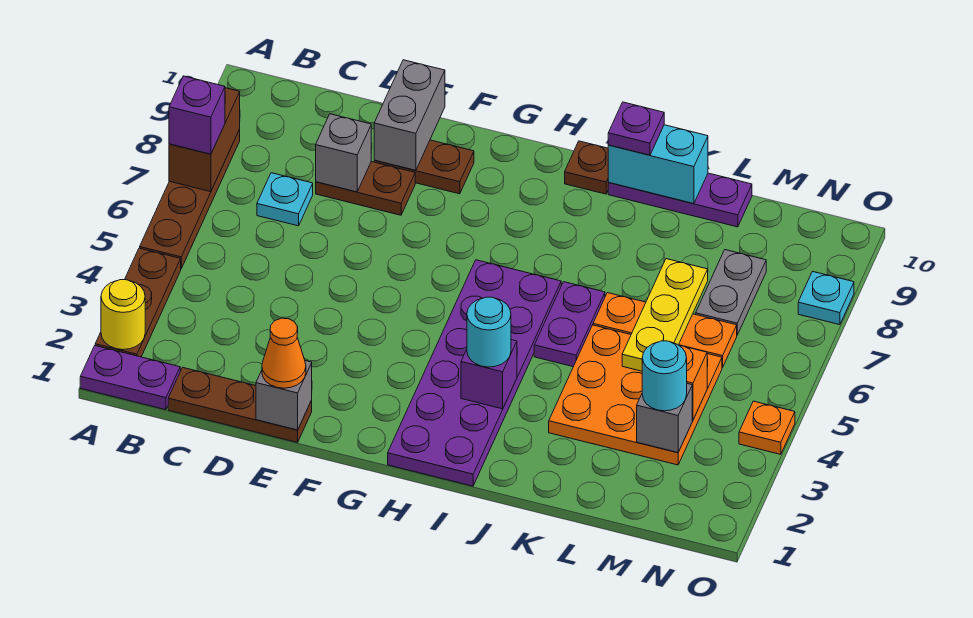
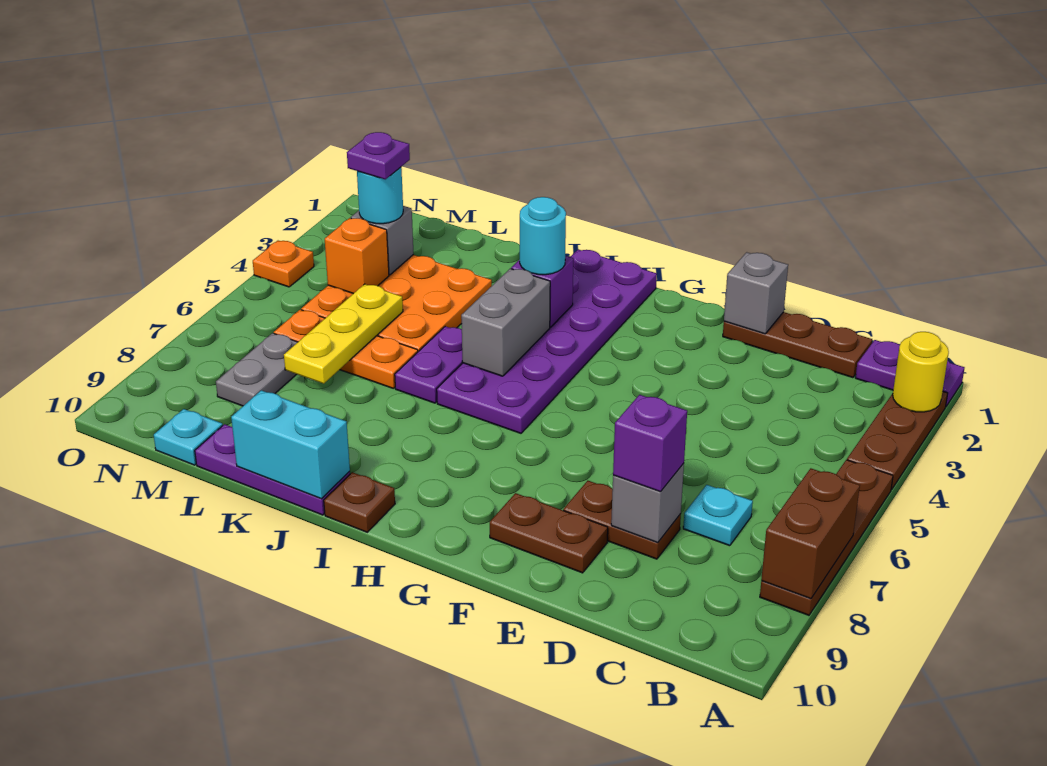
purple brick A7 level 3 -> purple brick D8 level 3
orange cone E1 level 3 -> none
grey brick E9:E10 level 2 -> grey brick I4:I5 level 2
purple plate J10 level 3 -> purple plate M3 level 4
cyan plate O8 level 1 -> cyan plate M10 level 1

